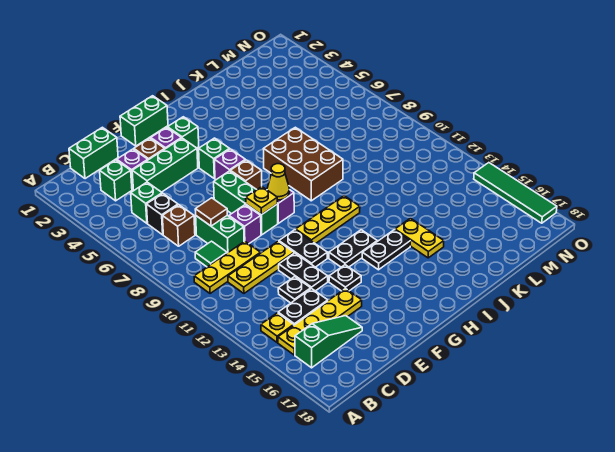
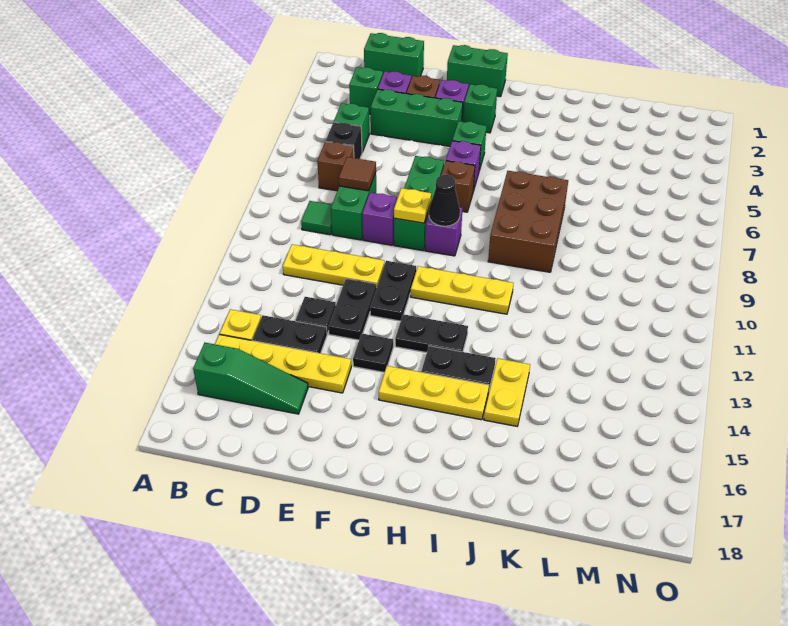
yellow plate B10:D10 level 1 -> yellow plate G15:I15 level 1
yellow cone G9 level 2 -> black cone G9 level 2
green tile O14:O17 level 1 -> none

